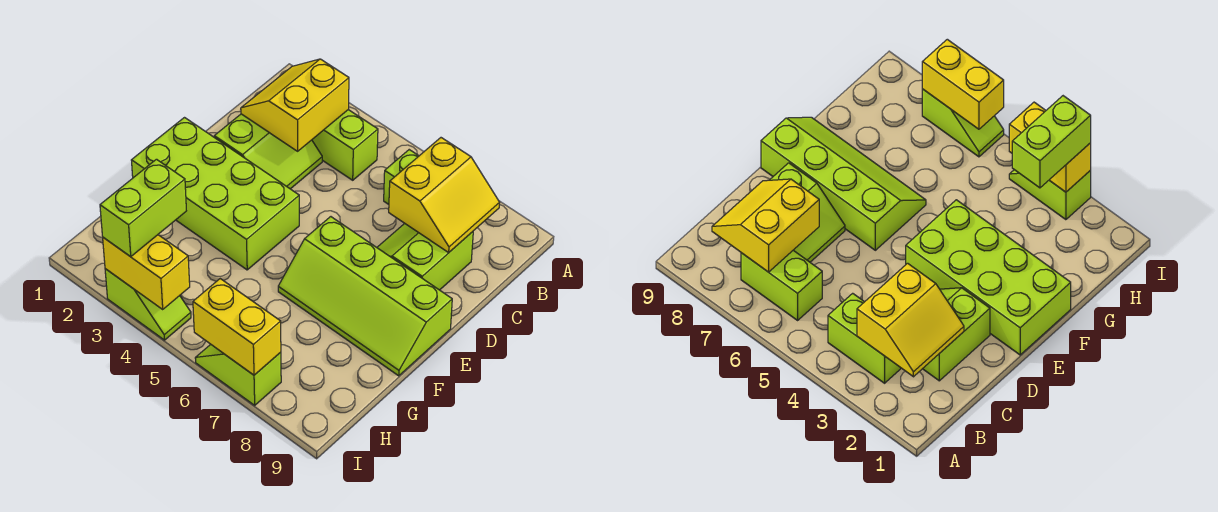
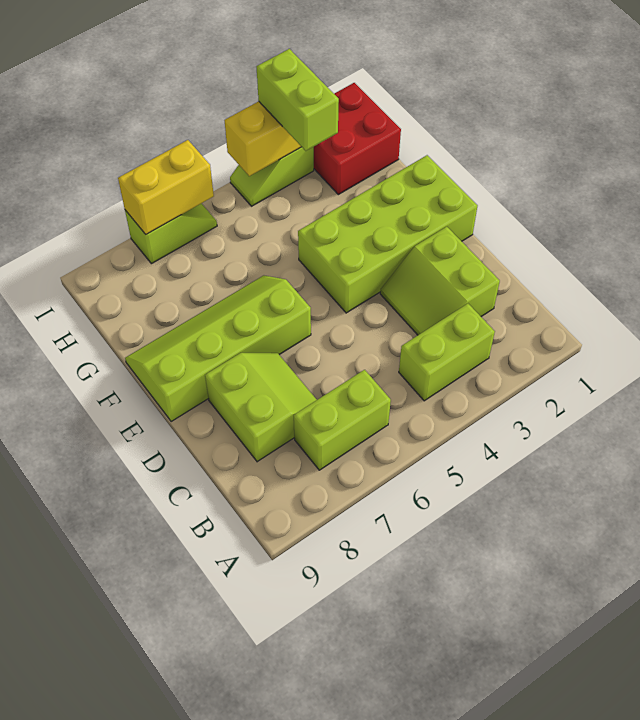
yellow slope B2:C3 level 2 top 3 -> none
yellow slope B7:C8 level 2 top 7 -> none
none -> red brick H1:I2 level 1

